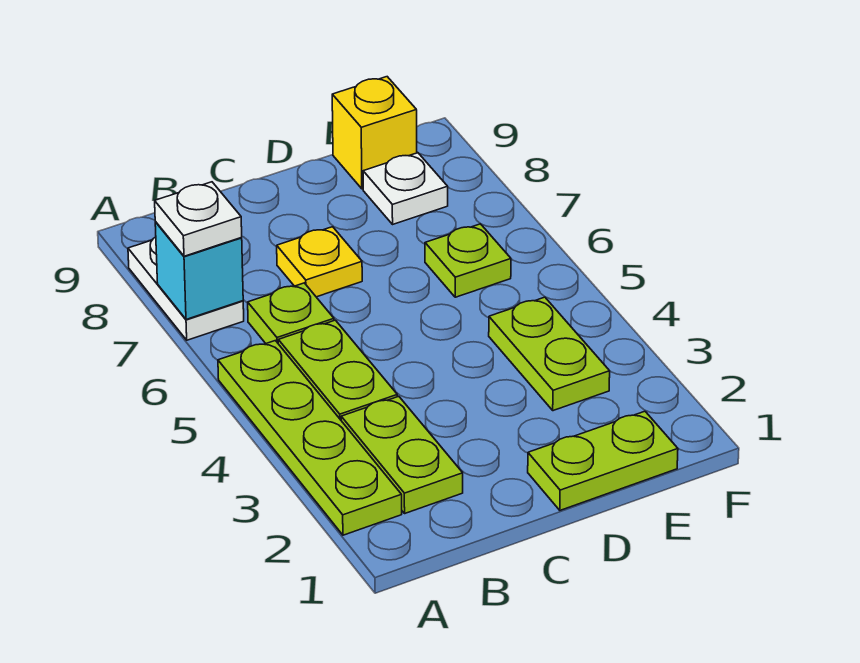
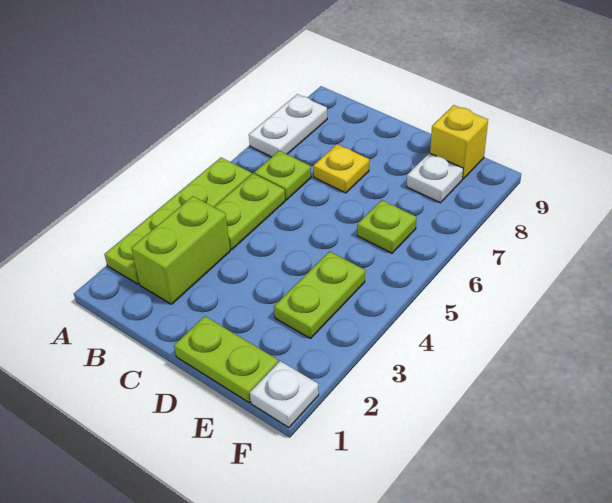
cyan brick A7 level 2 -> none
white plate A7 level 3 -> white plate F1 level 1
lime plate B2:B3 level 1 -> lime brick B2:B3 level 1

